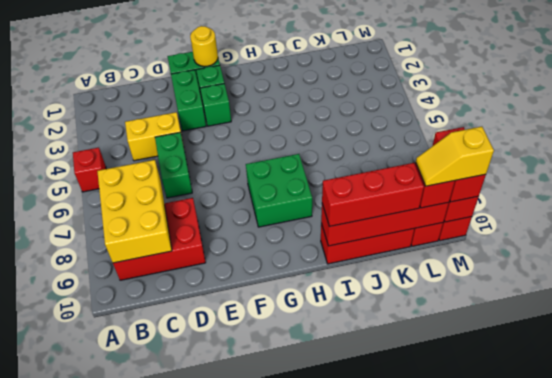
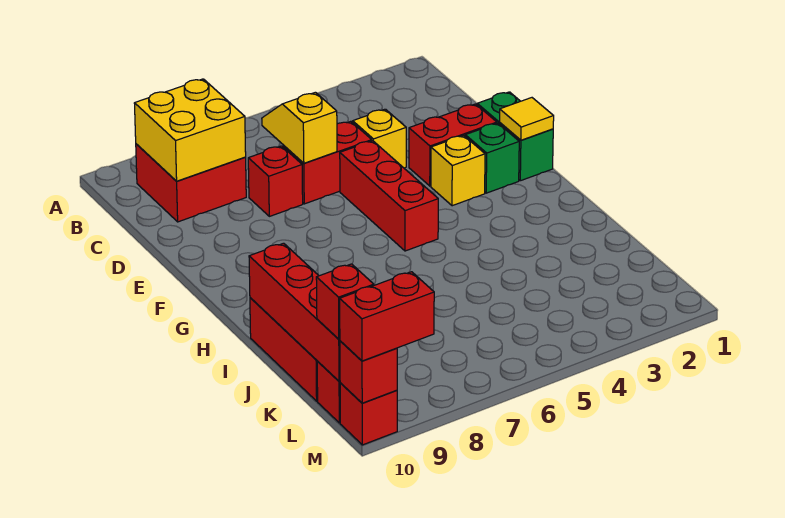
red brick A5 level 1 -> red brick D7 level 1
yellow brick B7:C9 level 2 -> yellow brick B8:C9 level 2
red brick B8:D9 level 1 -> red brick B8:C9 level 1
yellow brick C4:D4 level 1 -> yellow brick D4 level 1
green brick D5:D6 level 1 -> red brick D5:D6 level 1
green brick E2:E3 level 1 -> red brick E2:E3 level 1
yellow round brick F1 level 2 -> yellow tile F1 level 2
green brick F3 level 1 -> yellow brick F3 level 1
green brick G7:H8 level 1 -> none
red brick I10:K10 level 3 -> red brick E5:G5 level 1
yellow slope L10:M10 level 4 top M -> yellow slope C6:D6 level 2 top D

